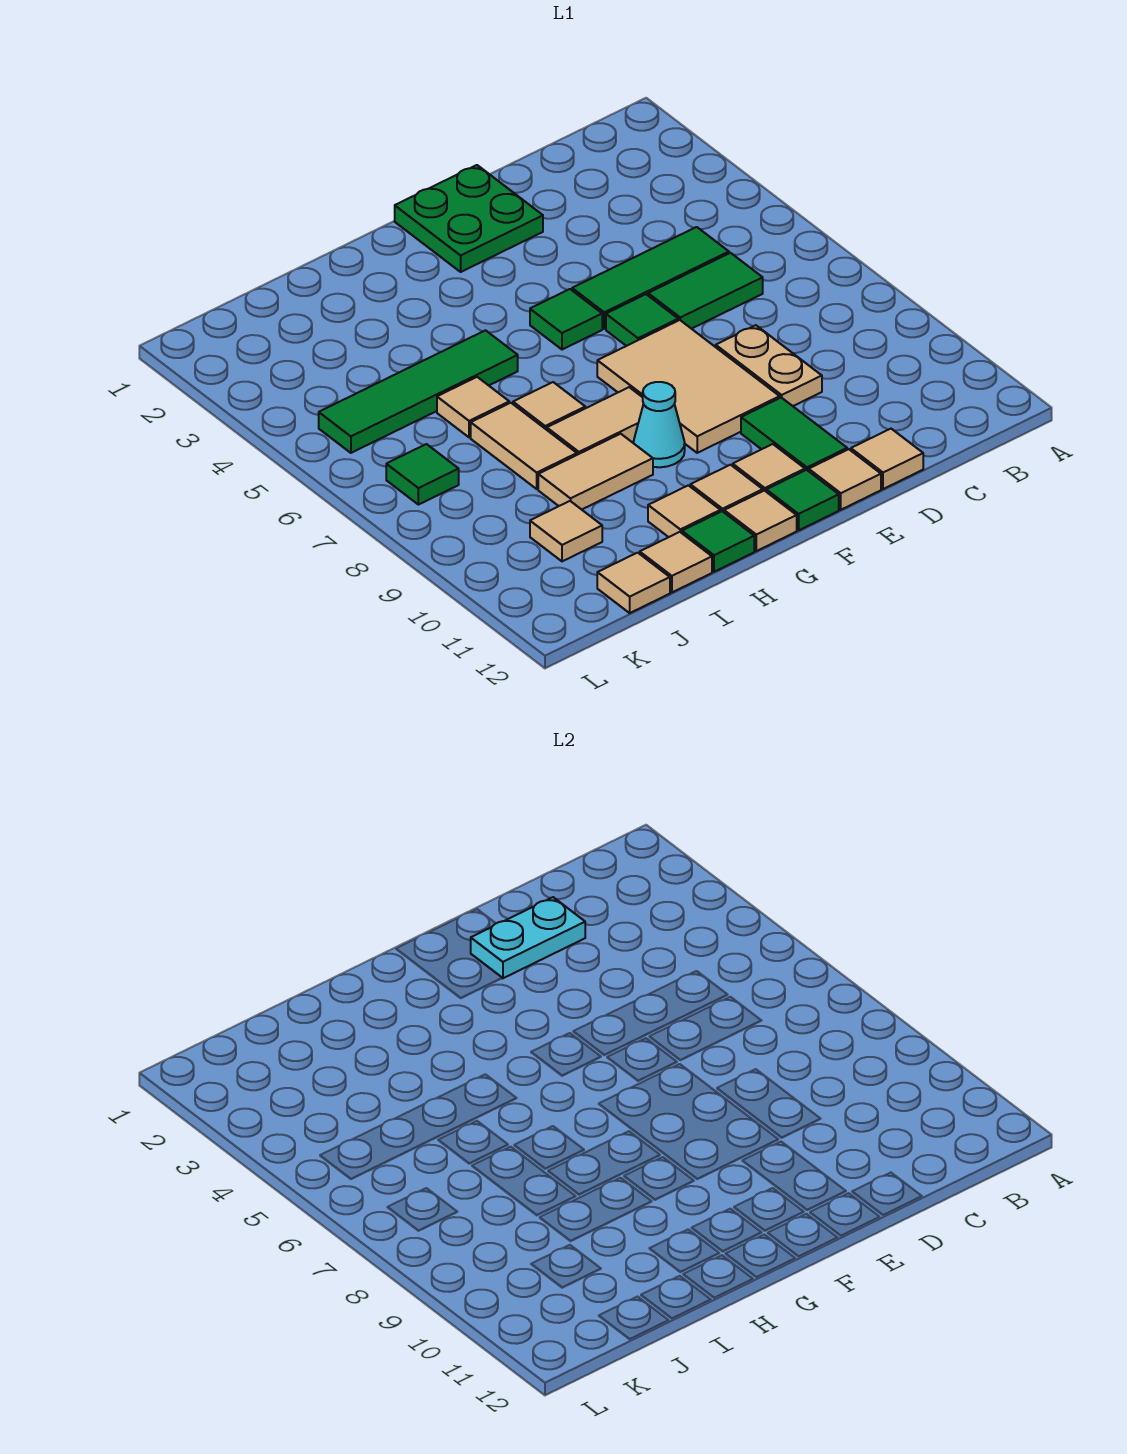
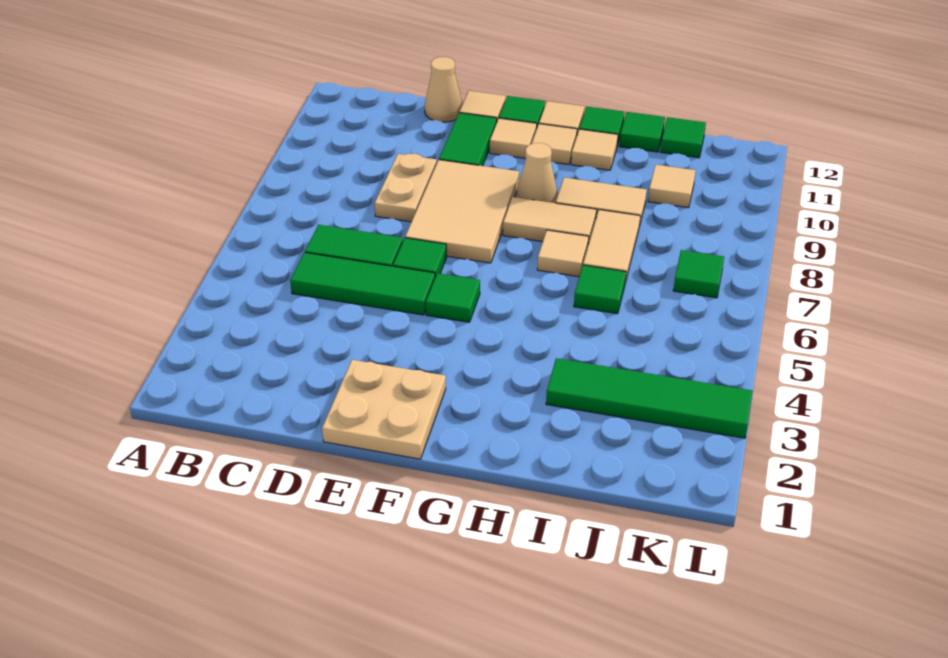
cyan plate D2:E2 level 2 -> none
tan tile D12 level 1 -> tan cone D12 level 1
green plate E1:F2 level 1 -> tan plate E1:F2 level 1
cyan cone G9 level 1 -> tan cone G9 level 1
green tile H5:K5 level 1 -> green tile I3:L3 level 1
tan tile I6 level 1 -> green tile I6 level 1
tan tile I12 level 1 -> green tile I12 level 1
tan tile J12 level 1 -> green tile J12 level 1

